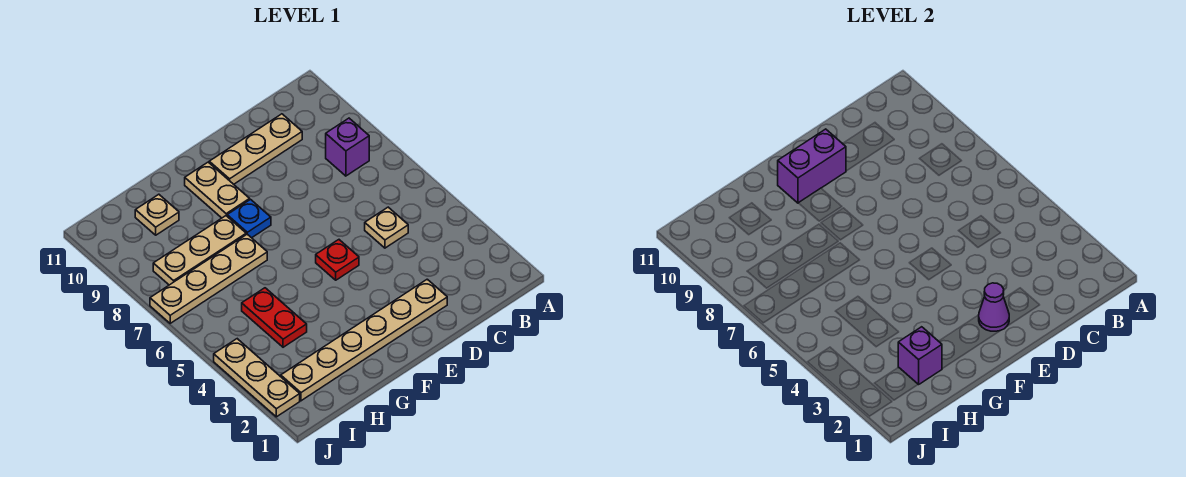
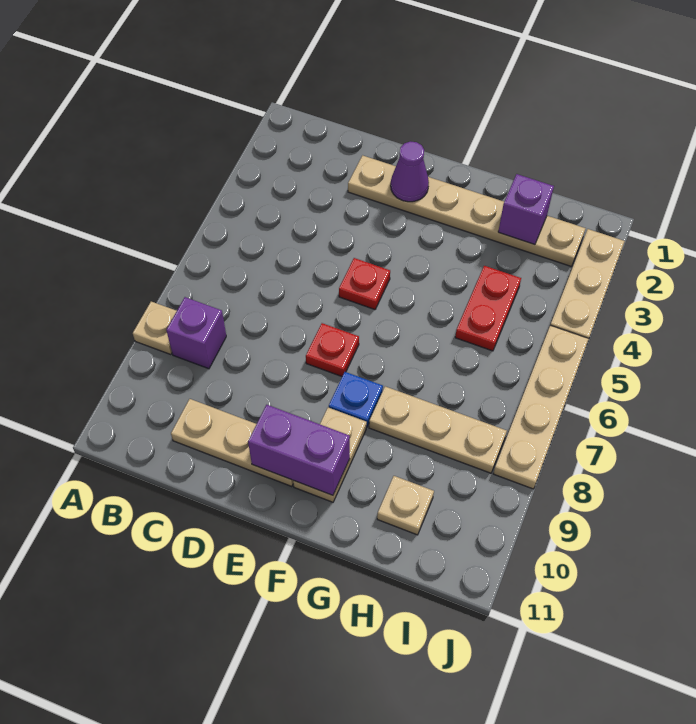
tan plate C5 level 1 -> tan plate A8 level 1
none -> red plate E7 level 1
tan plate G7:J7 level 1 -> tan plate J5:J8 level 1

